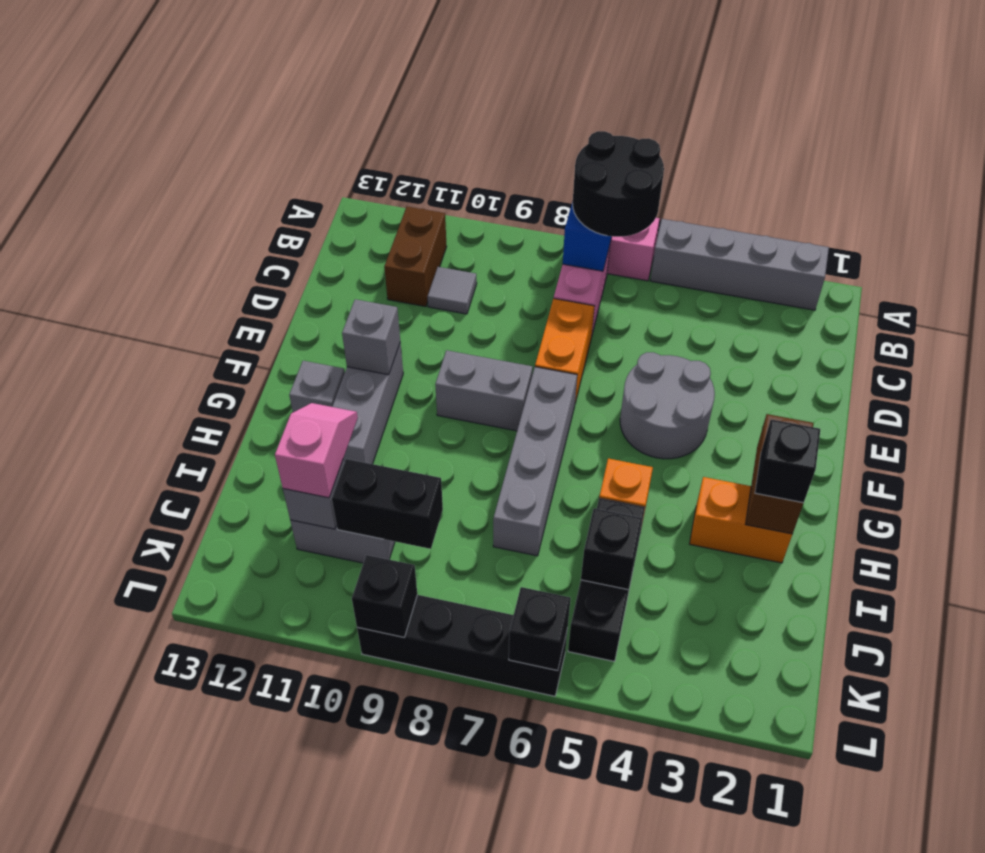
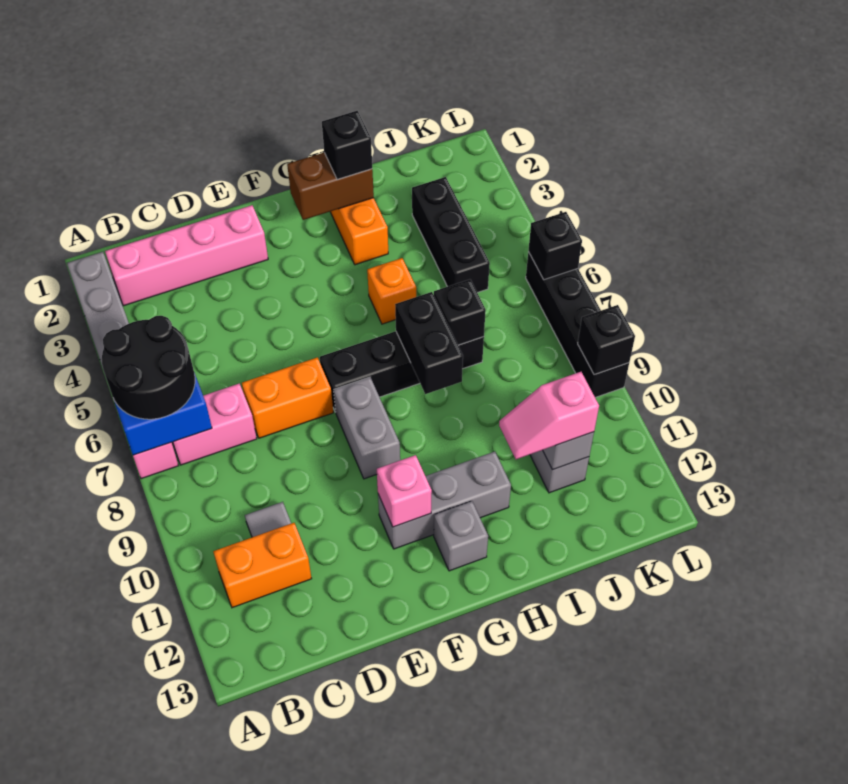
none -> pink brick B2:E2 level 1
brown brick B11:C11 level 1 -> orange brick B11:C11 level 1
grey round brick E4:F5 level 1 -> none
grey brick F7:I7 level 1 -> black brick F7:I7 level 1
grey brick F11 level 2 -> pink brick F11 level 2
black brick I5:K5 level 1 -> black brick J3:J5 level 1
black brick J5 level 2 -> black brick I7 level 2
black brick J9:J10 level 2 -> black brick H7:H8 level 2

